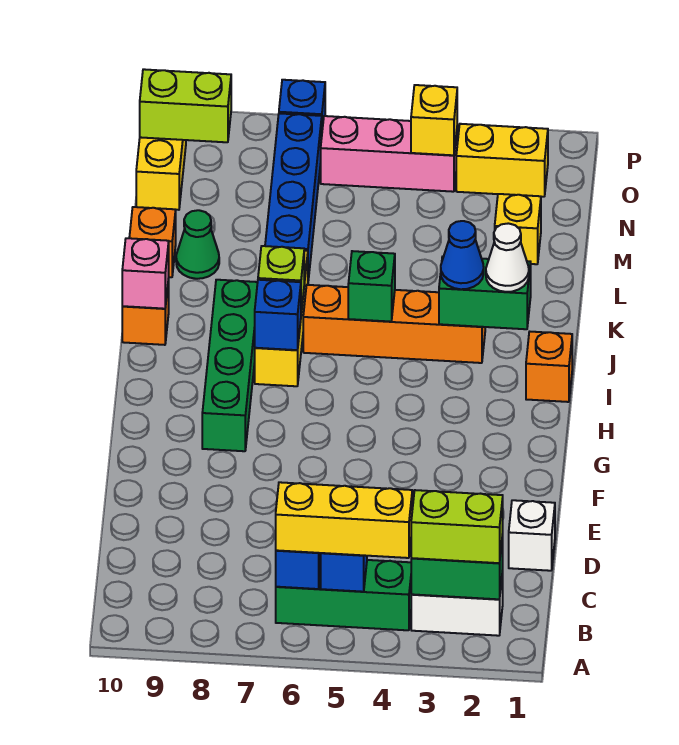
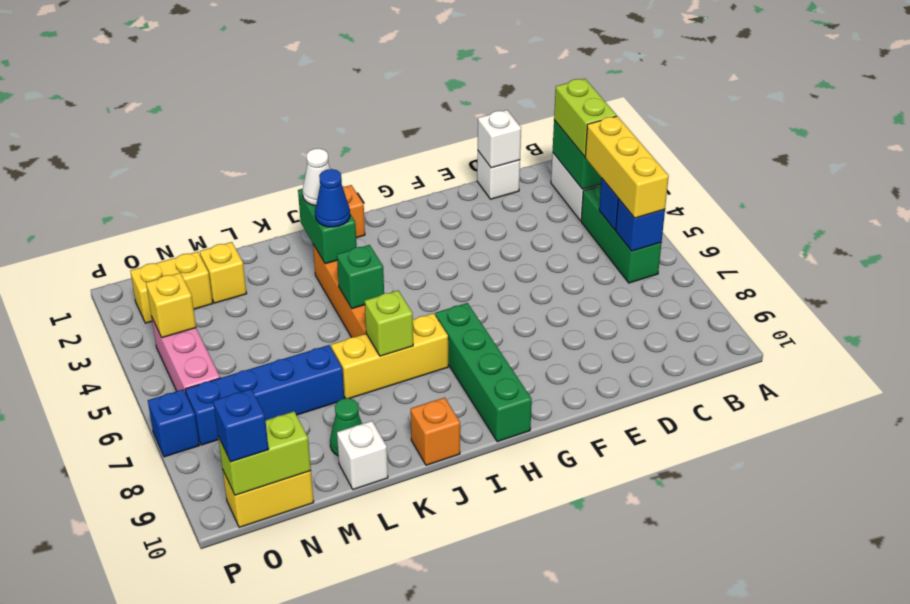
none -> white brick D1 level 2
green brick G8:J8 level 1 -> green brick H7:H10 level 1
blue brick I7 level 2 -> blue brick O10 level 3
pink brick J10 level 2 -> none
orange brick L10 level 1 -> white brick L10 level 1
yellow brick O2:O3 level 1 -> yellow brick N2:O2 level 1
lime brick O9:O10 level 2 -> lime brick N10:O10 level 2

